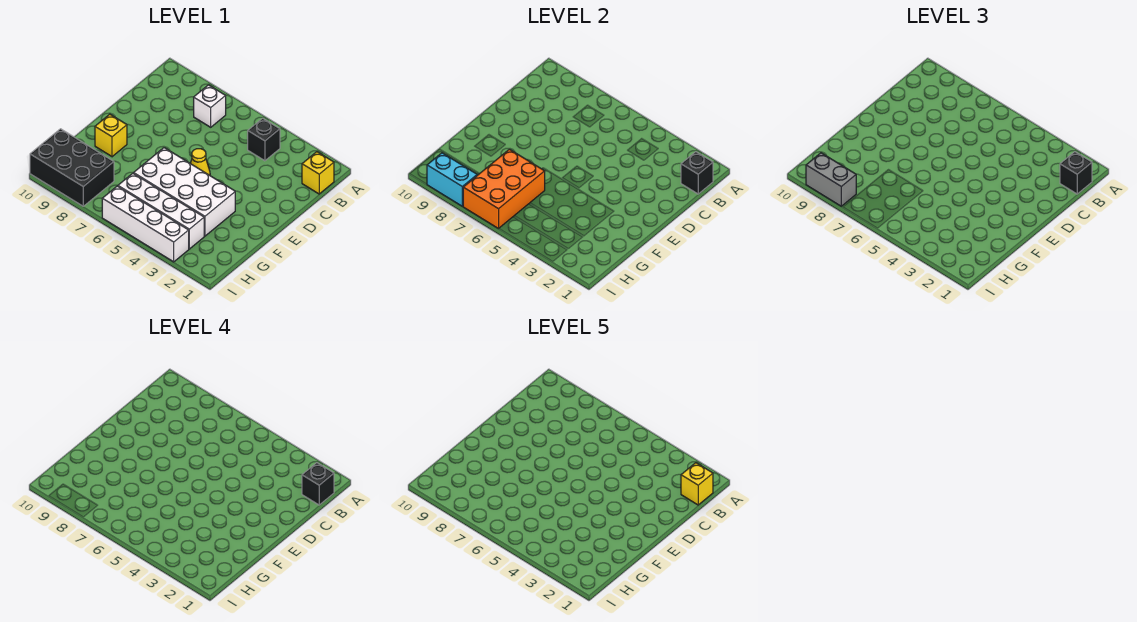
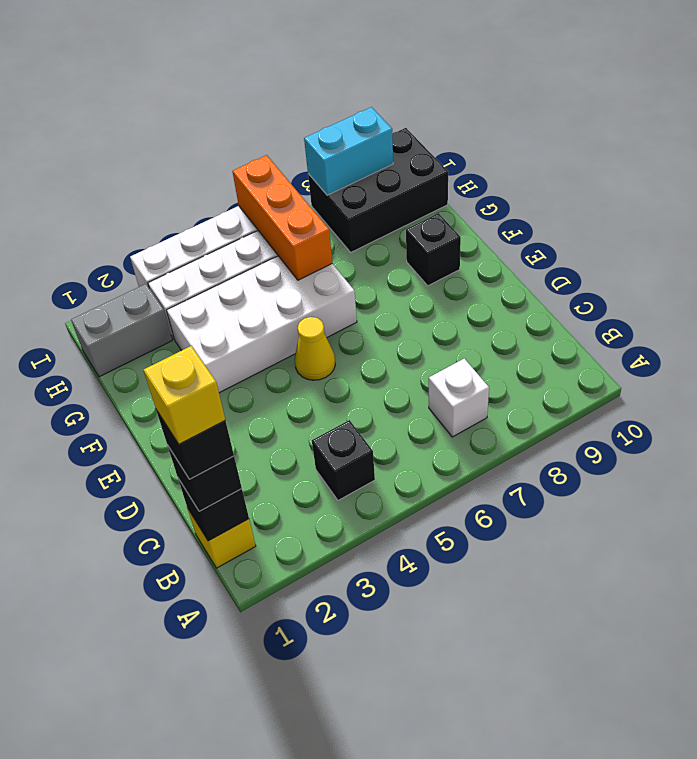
yellow brick F9 level 1 -> black brick F9 level 1
orange brick G6:I7 level 2 -> orange brick G6:I6 level 2
grey brick I8:I9 level 3 -> grey brick H1:H2 level 1

